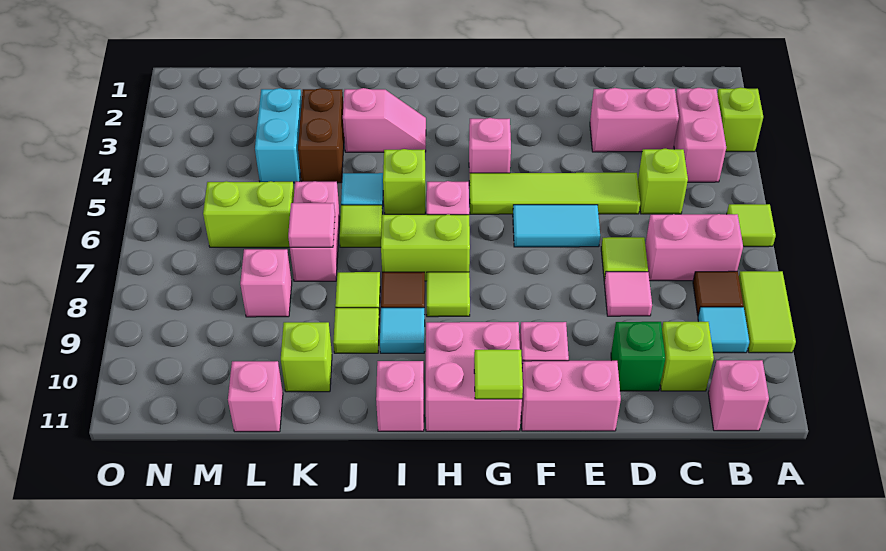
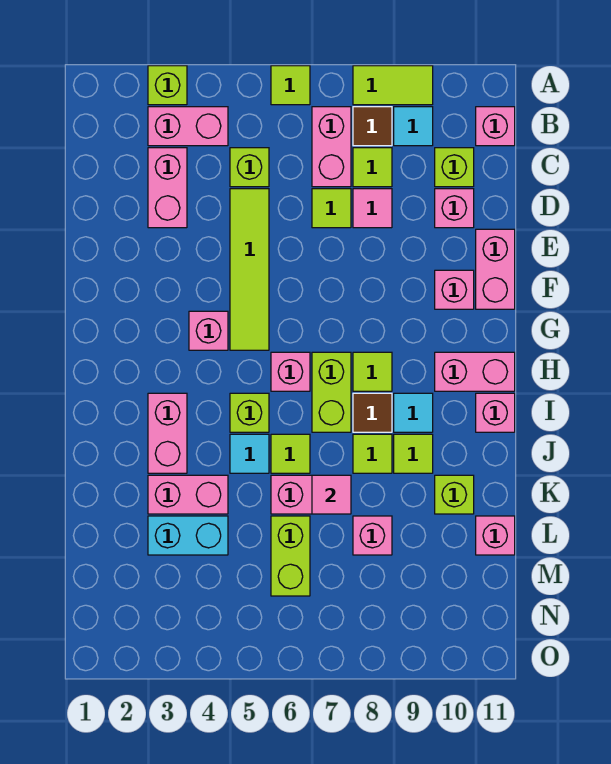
green brick D10 level 1 -> pink brick D10 level 1
cyan tile E6:F6 level 1 -> none
pink brick G10:H11 level 1 -> pink brick H10:H11 level 1
lime tile G11 level 2 -> lime tile C8 level 1
pink slope I3:J3 level 1 top J -> pink brick I3:J3 level 1
brown brick K3:K4 level 1 -> pink brick K3:K4 level 1

